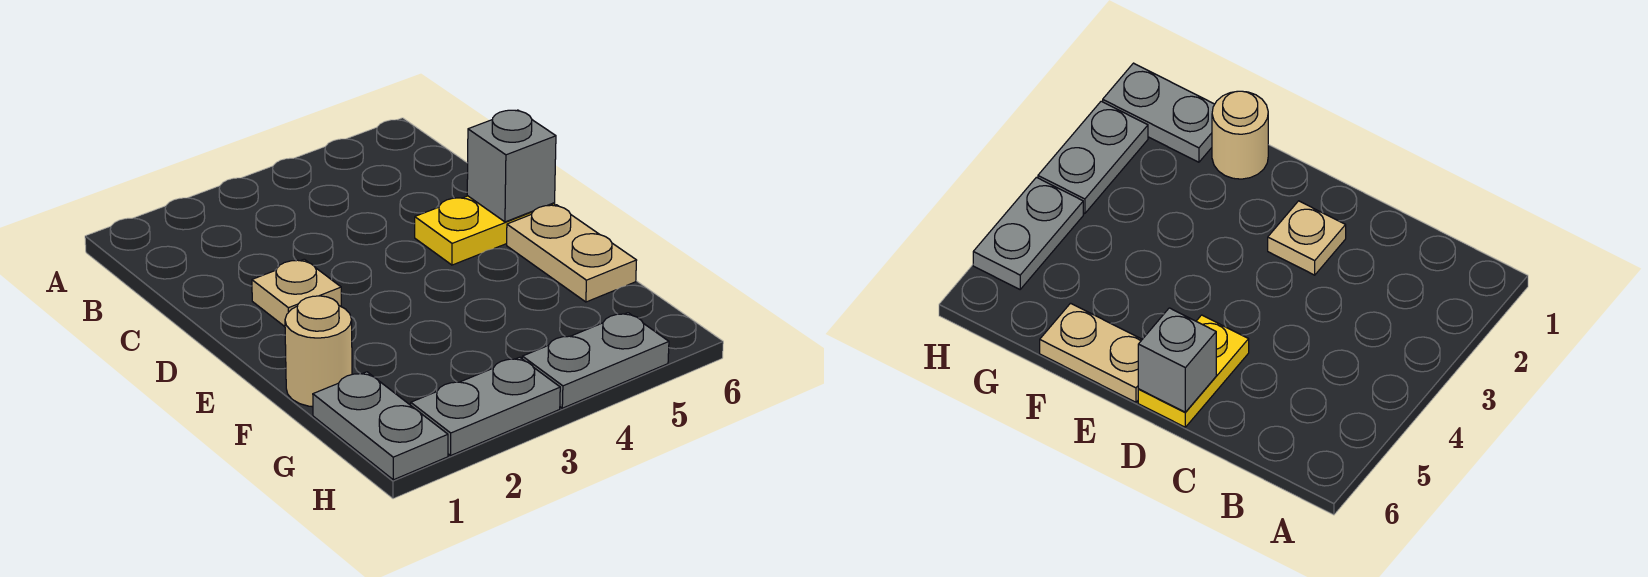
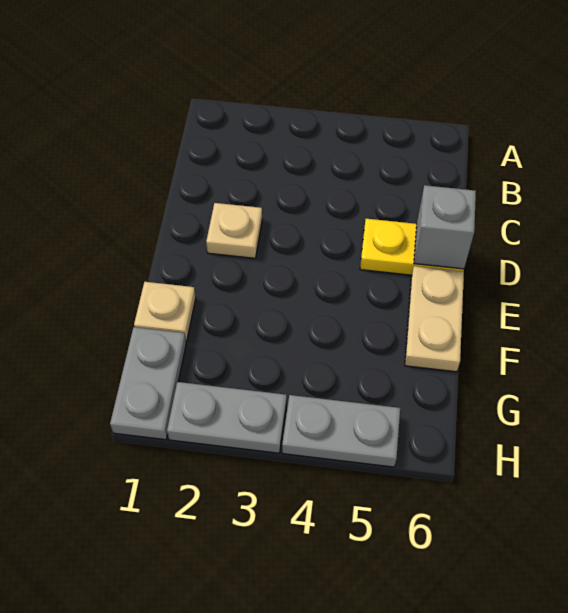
tan round brick F1 level 1 -> tan plate F1 level 1

